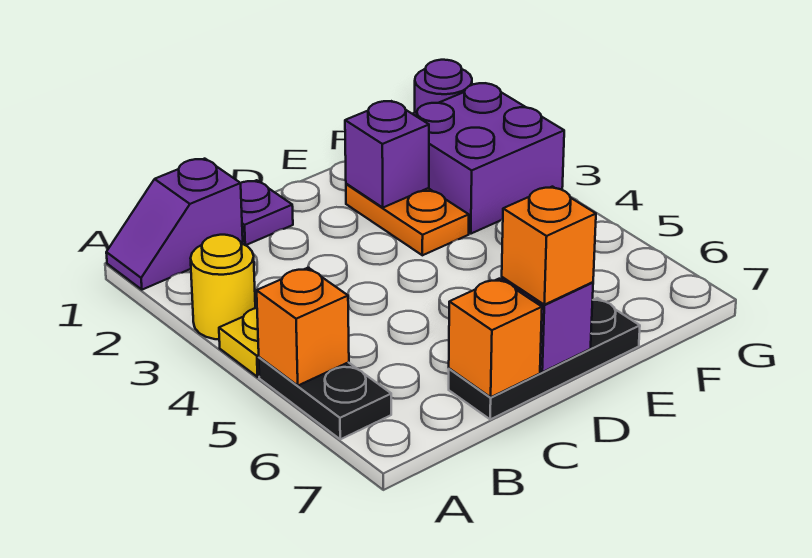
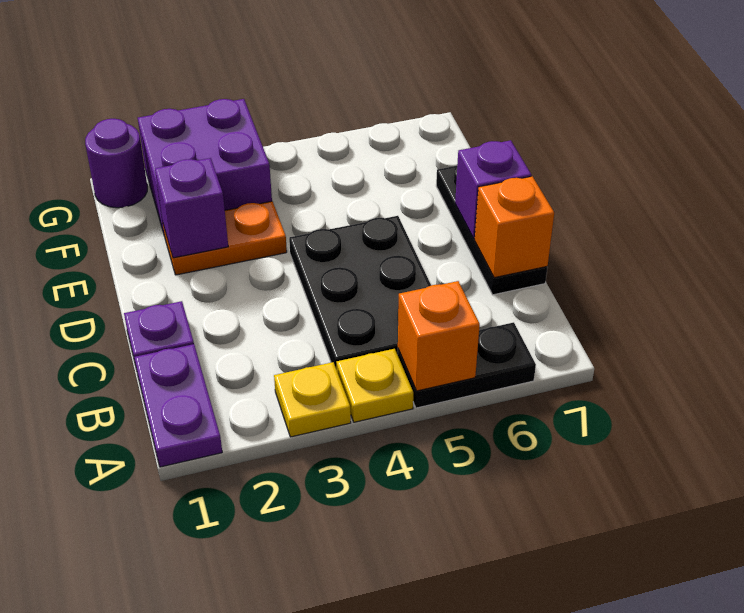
purple slope A1:B1 level 1 top B -> purple plate A1:B1 level 1
yellow round brick A3 level 1 -> yellow plate A3 level 1
none -> black plate B4:D5 level 1
orange brick D7 level 3 -> none

